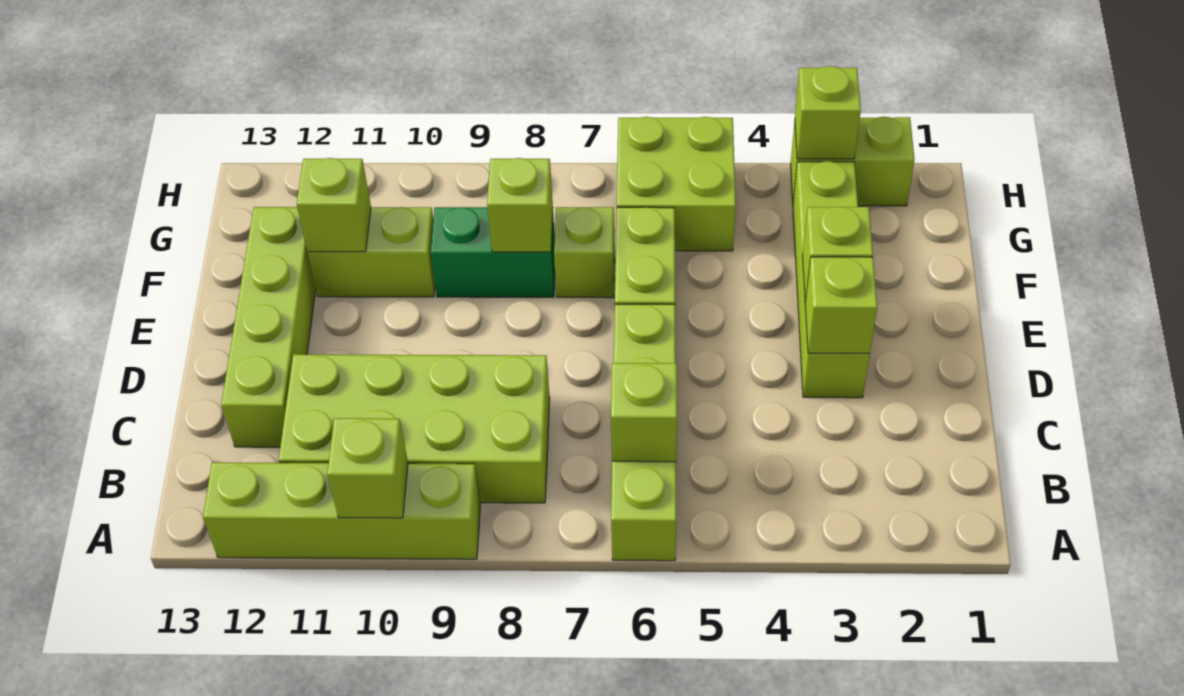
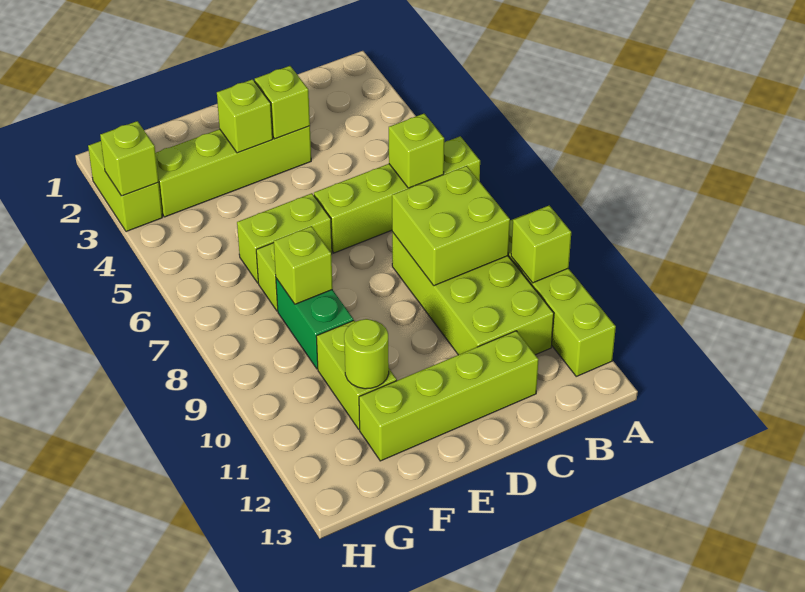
lime brick F11 level 2 -> lime round brick F11 level 2
lime brick G5:H6 level 1 -> lime brick B8:C9 level 2

